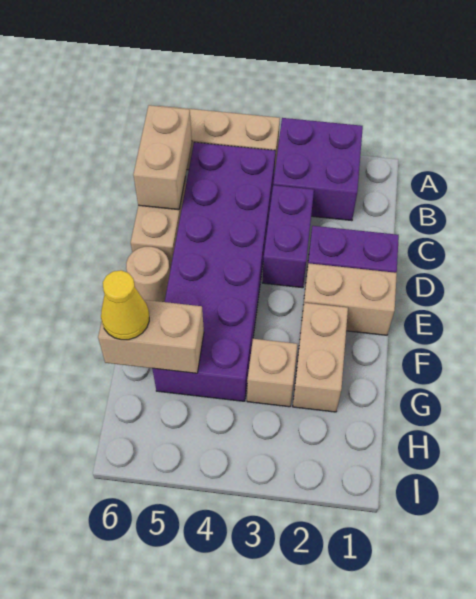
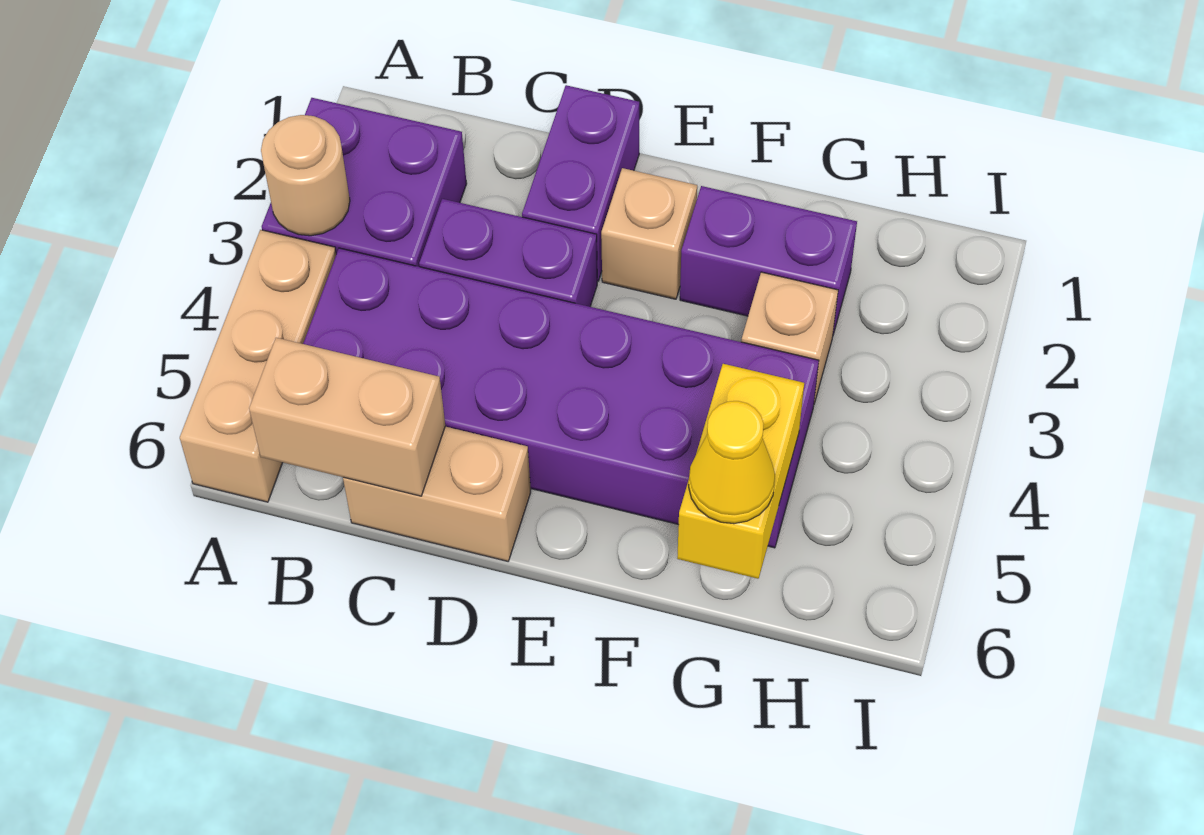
tan brick E1:E2 level 1 -> tan brick E2 level 1
tan round brick E6 level 1 -> tan round brick A3 level 2
tan brick F2:G2 level 1 -> purple brick F2:G2 level 1
tan brick G5:G6 level 2 -> yellow brick G5:G6 level 2

